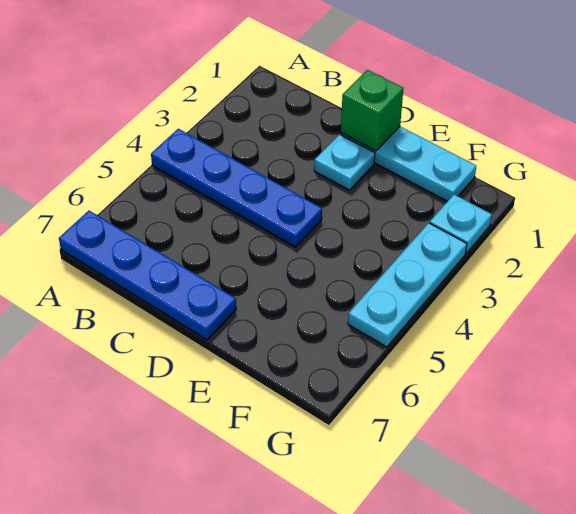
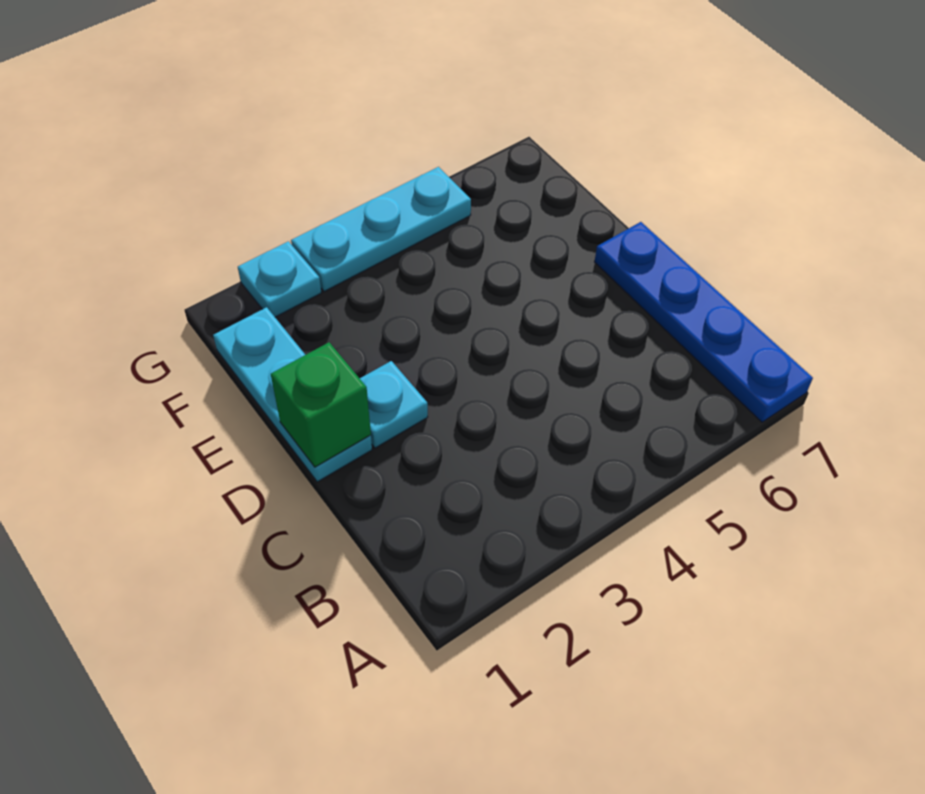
blue plate A4:D4 level 1 -> none

